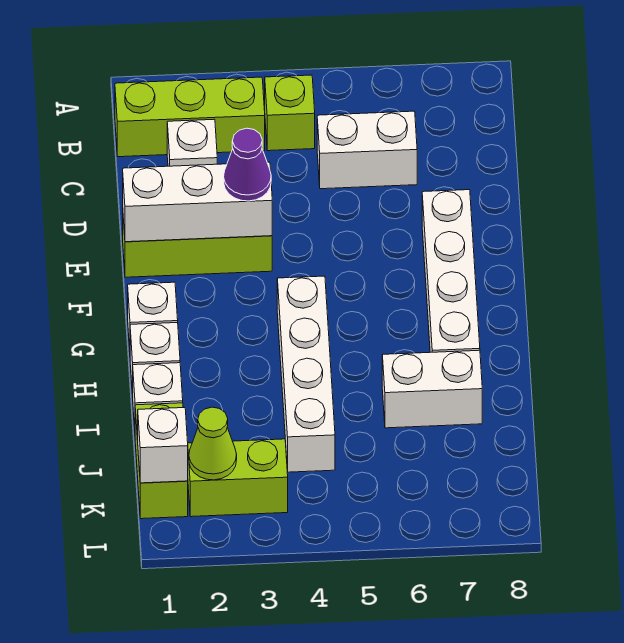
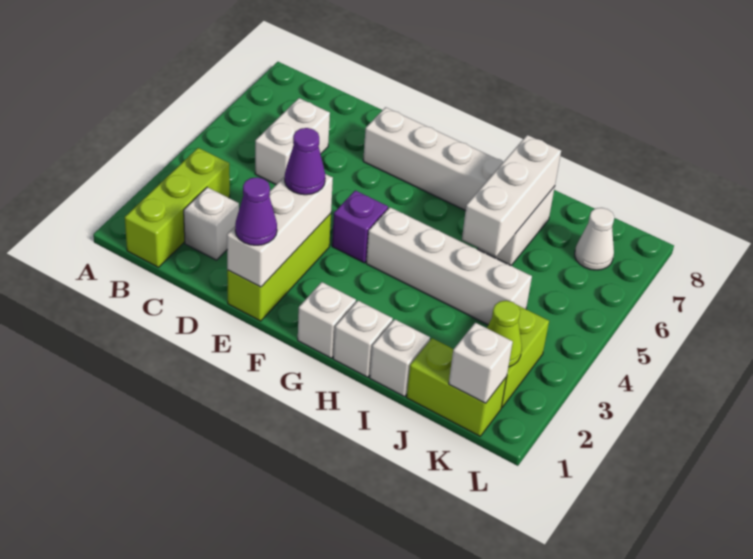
lime brick B4 level 1 -> none
none -> purple cone E1 level 3
none -> purple brick F4 level 1
none -> white brick I5:I7 level 2
none -> white cone K7 level 1

